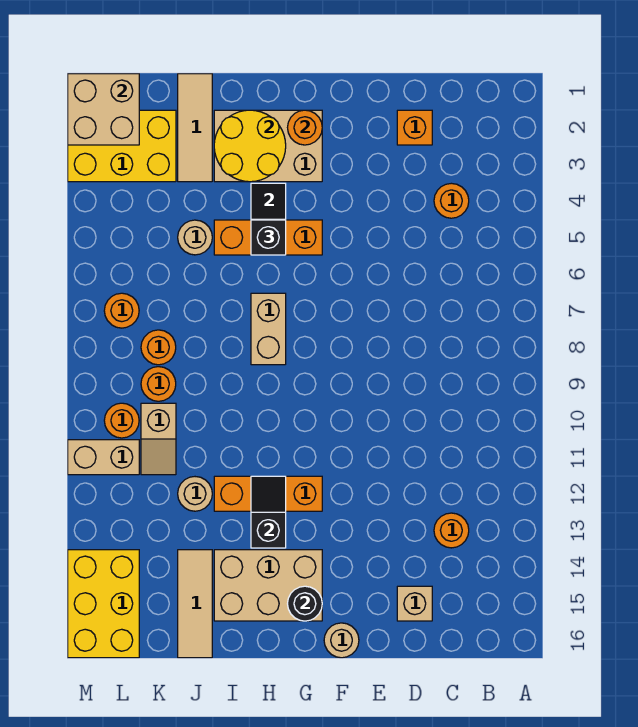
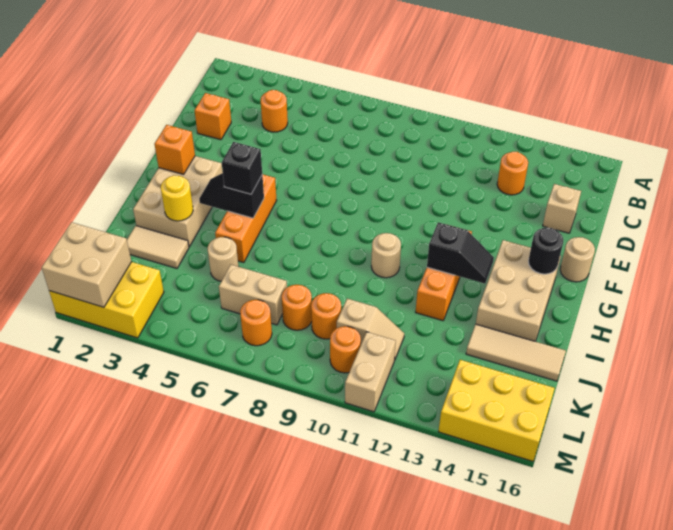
orange round brick G2 level 2 -> orange brick G2 level 2
yellow round brick H2:I3 level 2 -> yellow round brick I3 level 2
tan brick H7:H8 level 1 -> tan brick K6:K7 level 1
black slope H12:H13 level 2 top 13 -> black slope H12:H13 level 2 top 12
tan tile J1:J3 level 1 -> tan tile J2:J3 level 1
tan round brick J12 level 1 -> tan round brick H10 level 1
yellow brick K2:M3 level 1 -> yellow brick L1:M3 level 1

